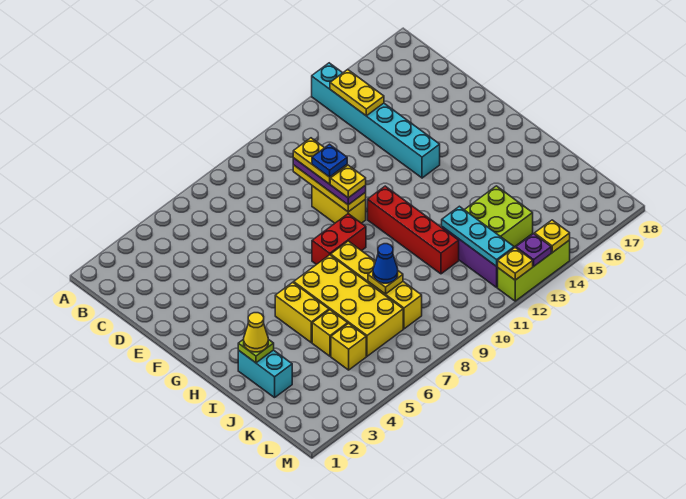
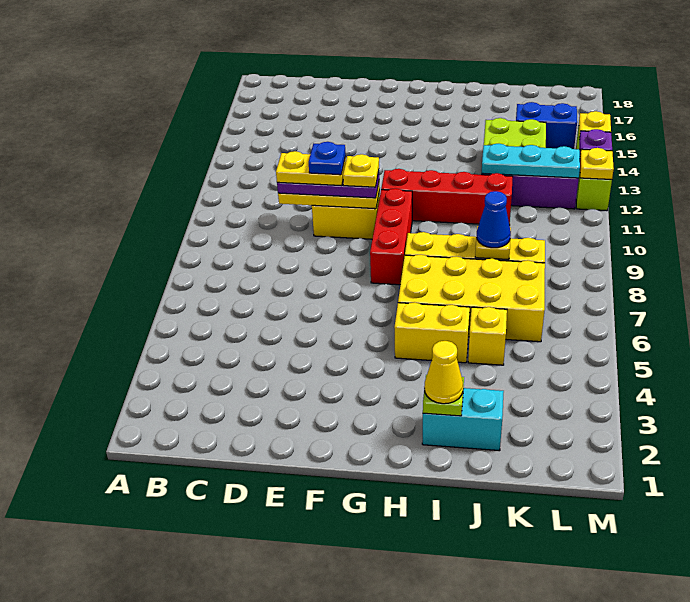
cyan brick A14:F14 level 1 -> none
yellow plate B14:C14 level 2 -> none
red brick G8:G9 level 1 -> red brick G8:G10 level 1
yellow brick K5 level 1 -> none
none -> blue brick K15:L15 level 1

